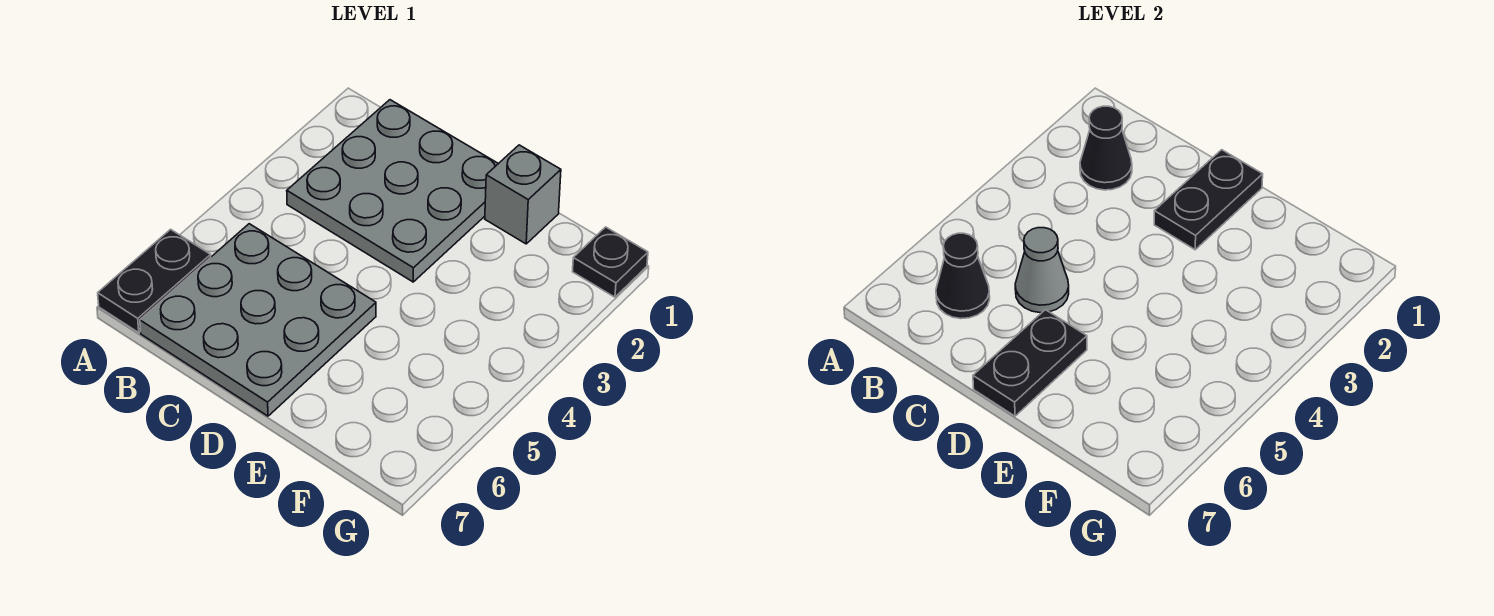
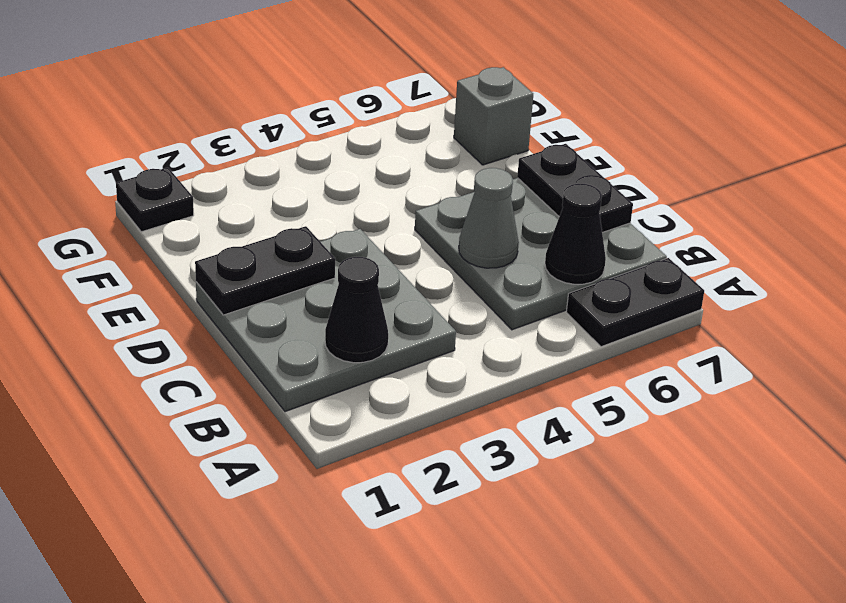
black plate D6:D7 level 2 -> black plate C7:D7 level 2
grey brick E1 level 1 -> grey brick F7 level 1

